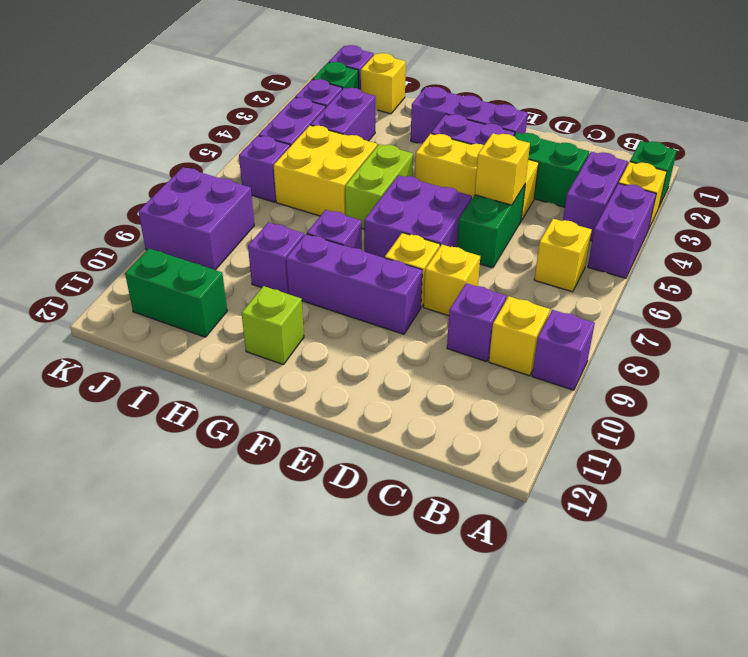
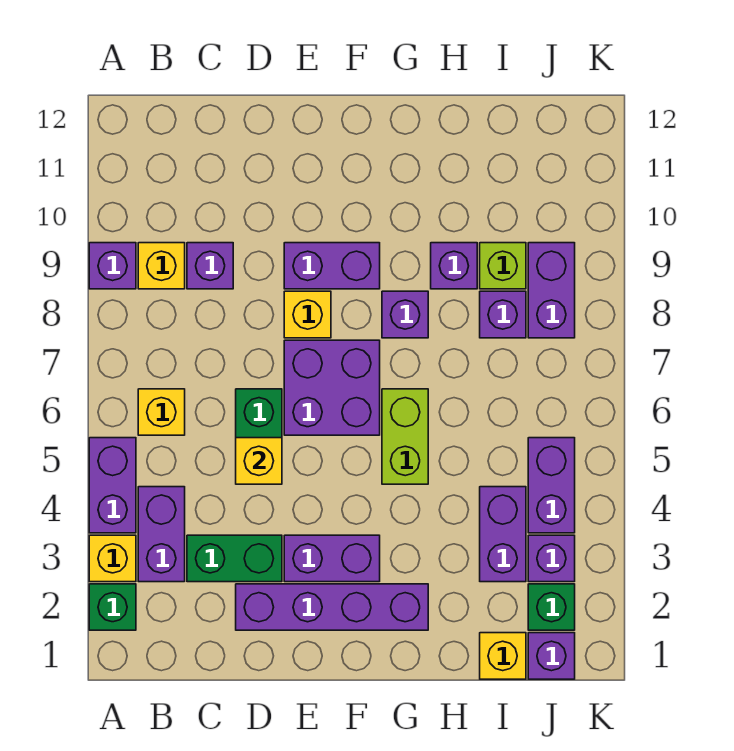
yellow brick D4:F4 level 1 -> none
yellow brick D8 level 1 -> none
purple brick E2:G2 level 1 -> purple brick D2:G2 level 1
purple brick E9:G9 level 1 -> purple brick E9:F9 level 1
lime brick G11 level 1 -> lime brick I9 level 1
yellow brick H5:I6 level 1 -> none
green brick I11:J11 level 1 -> none
purple brick J6 level 1 -> purple brick I8 level 1
purple brick J8:K9 level 1 -> purple brick J8:J9 level 1

